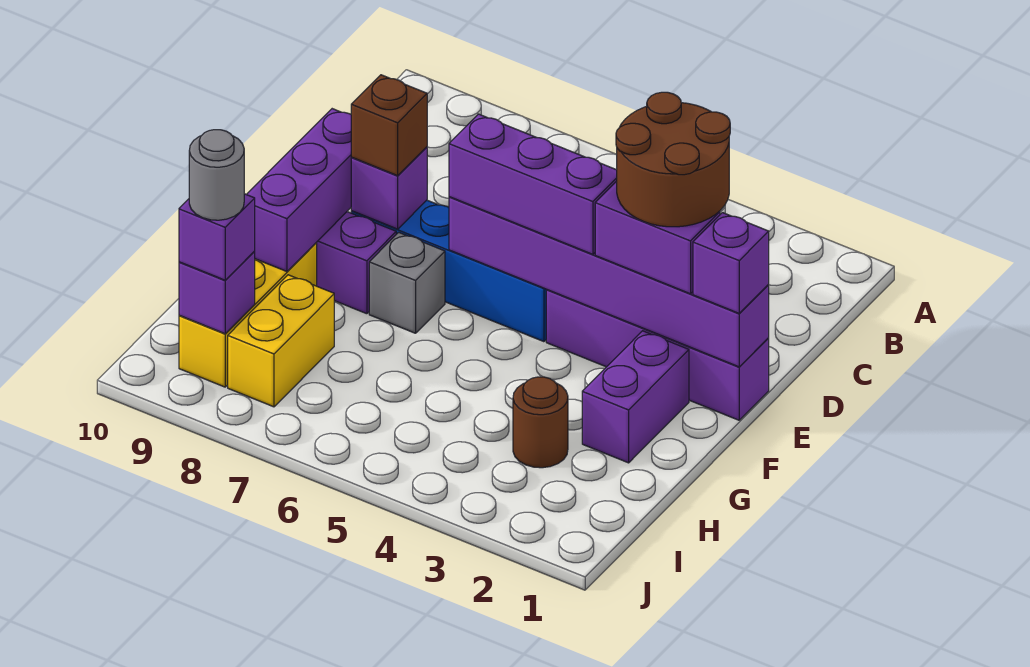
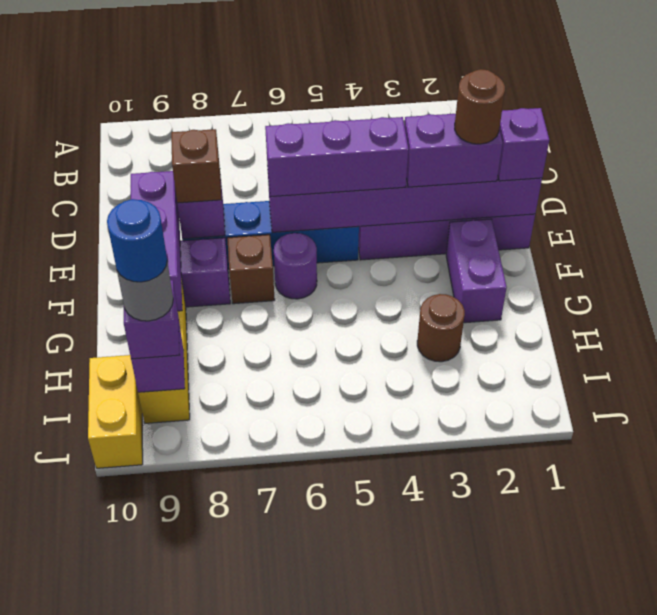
brown round brick D2:E3 level 4 -> brown round brick E2 level 4
none -> purple round brick F6 level 1
grey brick F7 level 1 -> brown brick F7 level 1
yellow brick H8:I8 level 1 -> yellow brick I10:J10 level 1
none -> blue round brick I9 level 5

